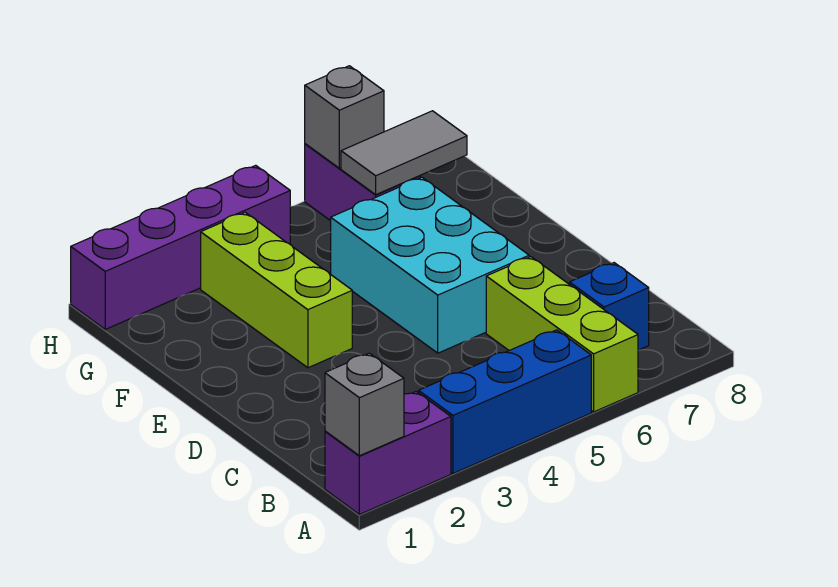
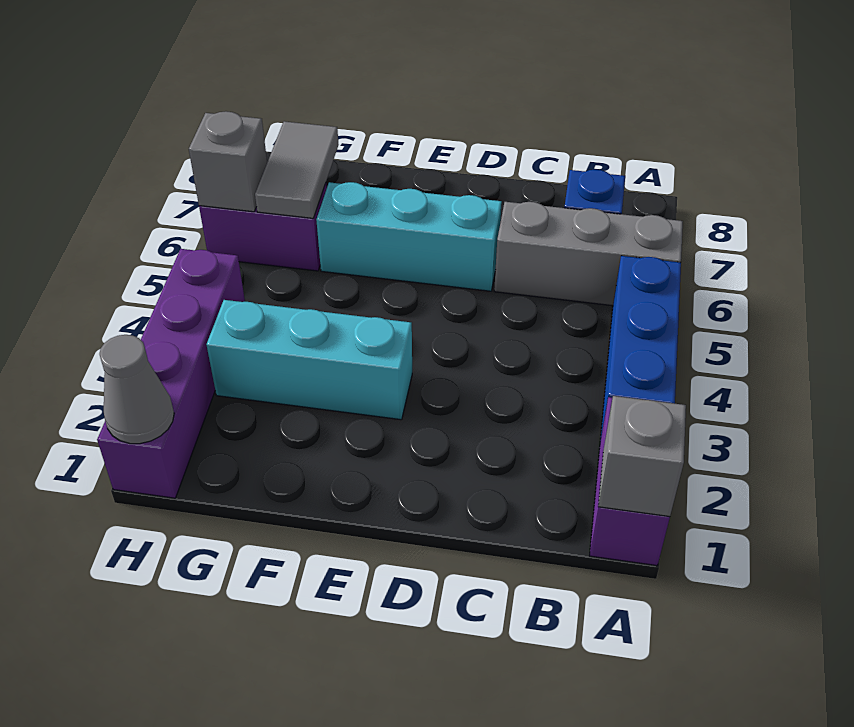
lime brick A6:C6 level 1 -> grey brick A6:C6 level 1
cyan brick D5:F6 level 1 -> cyan brick D6:F6 level 1
lime brick E3:G3 level 1 -> cyan brick E3:G3 level 1
none -> grey cone H1 level 2

